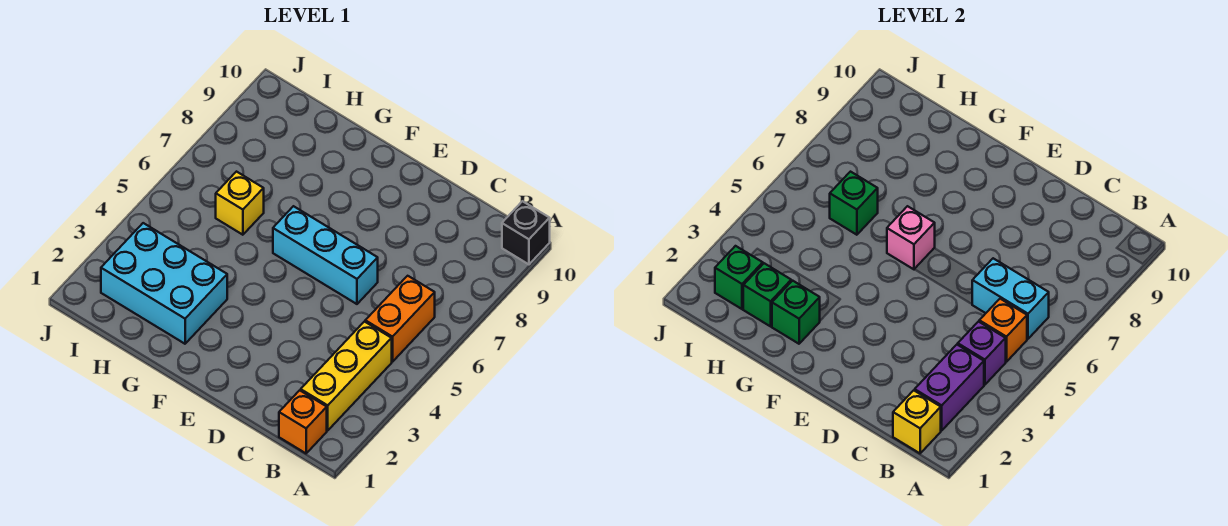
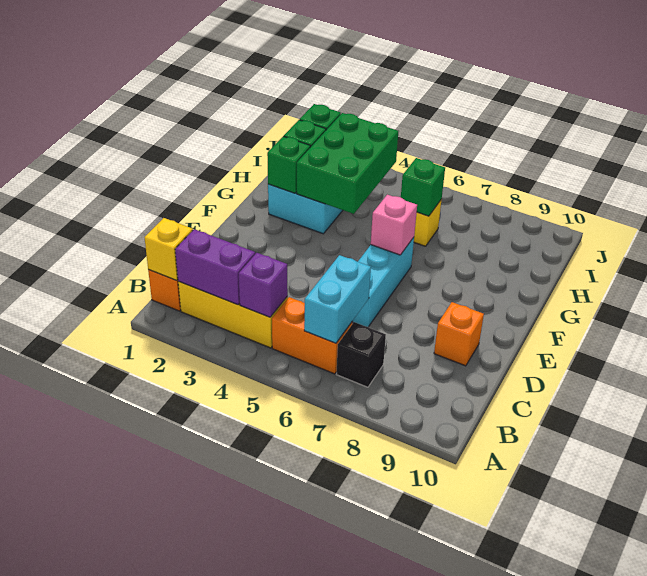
black brick A10 level 1 -> black brick B7 level 1
orange brick B5 level 2 -> orange brick D9 level 1
none -> green brick G3:I4 level 2

